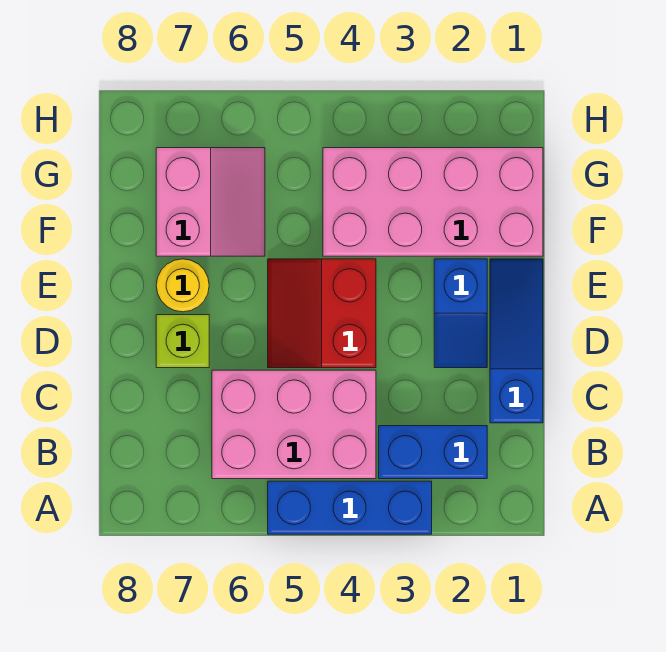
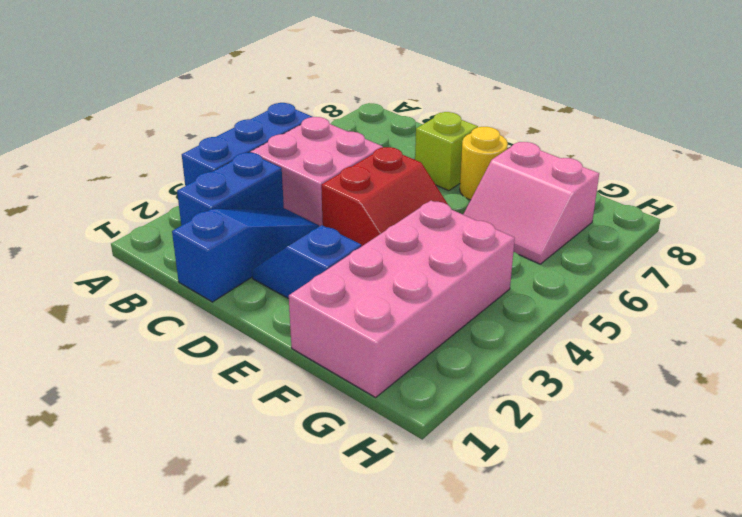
pink brick B4:C6 level 1 -> pink brick B4:C5 level 1
blue slope C1:E1 level 1 top C -> blue slope C1:C3 level 1 top 1
red slope D4:E5 level 1 top 4 -> red slope D4:E5 level 1 top D

